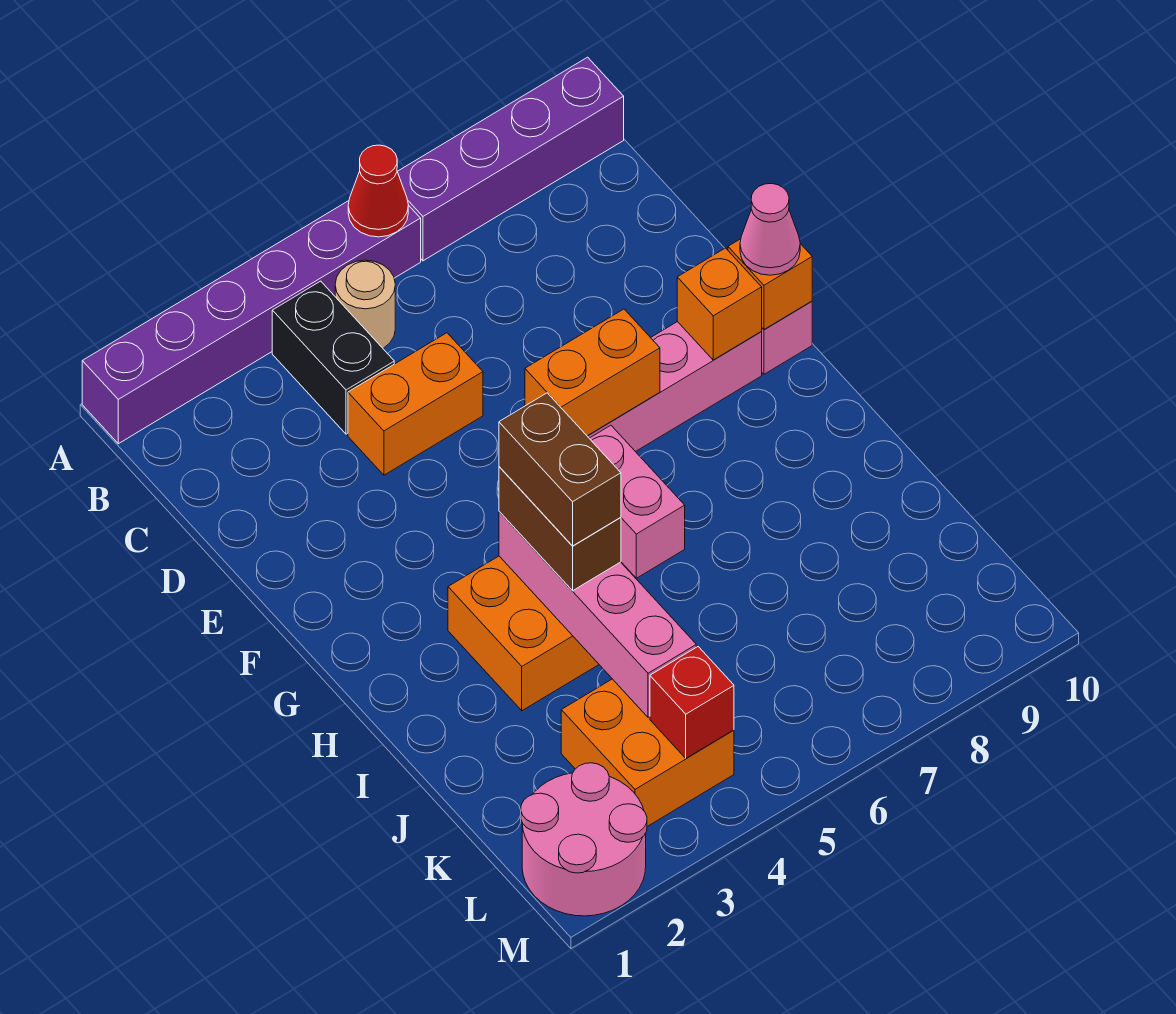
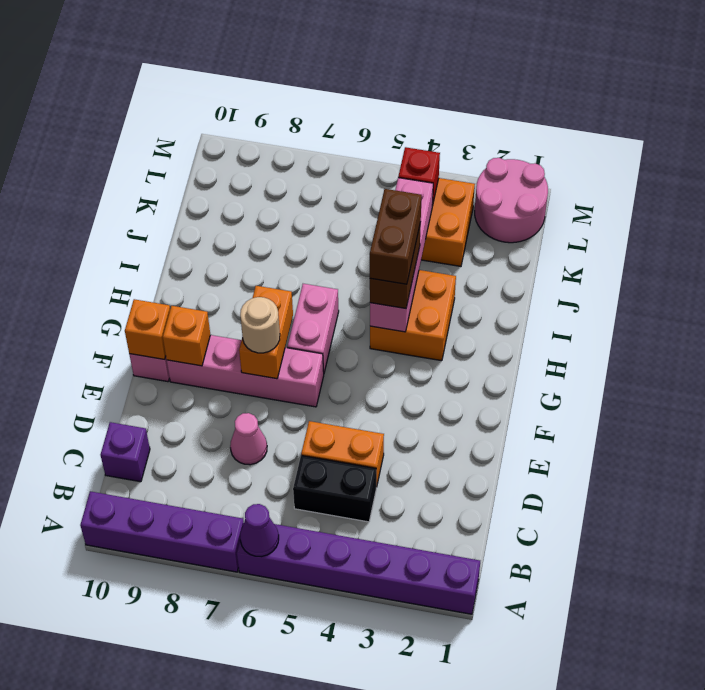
red cone A6 level 2 -> purple cone A6 level 2
black brick B4:C4 level 1 -> black brick C4:C5 level 1
tan round brick B5 level 1 -> tan round brick F7 level 3
none -> purple brick C10 level 1
orange brick F6:F7 level 2 -> orange brick F7:G7 level 2
pink cone F10 level 3 -> pink cone D7 level 1

